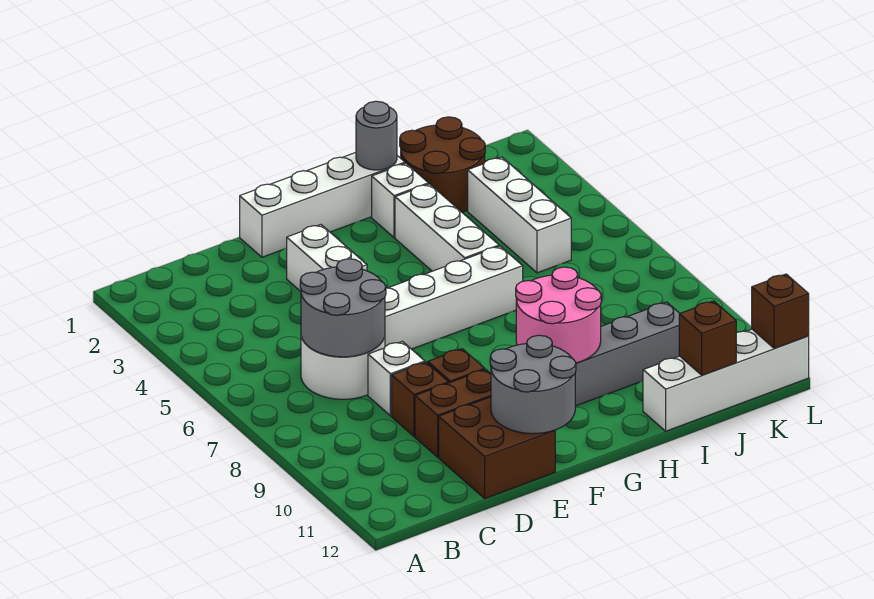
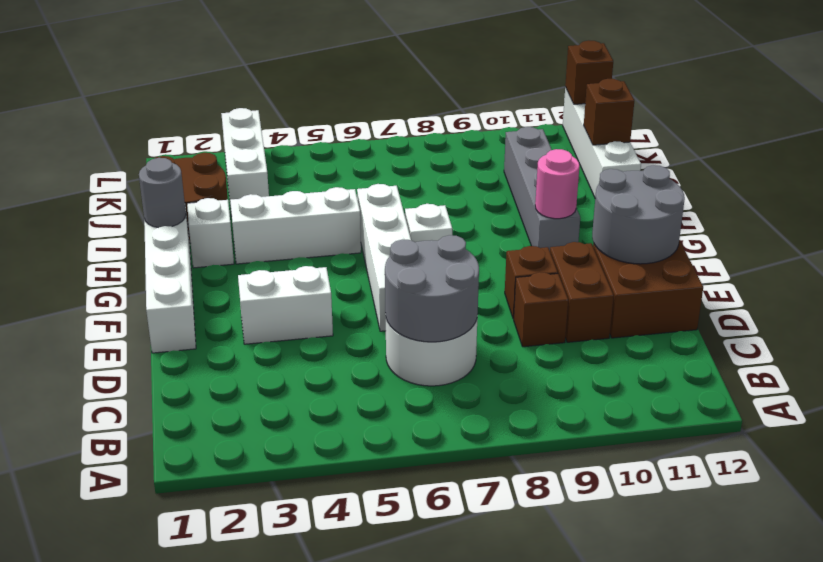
white brick D8 level 1 -> white brick G7 level 1
pink round brick G9:H10 level 2 -> pink round brick G10 level 2
white brick J3:J5 level 1 -> white brick J3:L3 level 1

